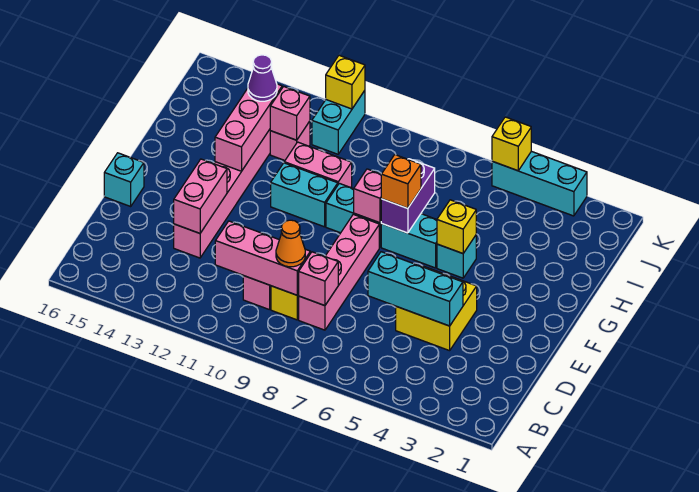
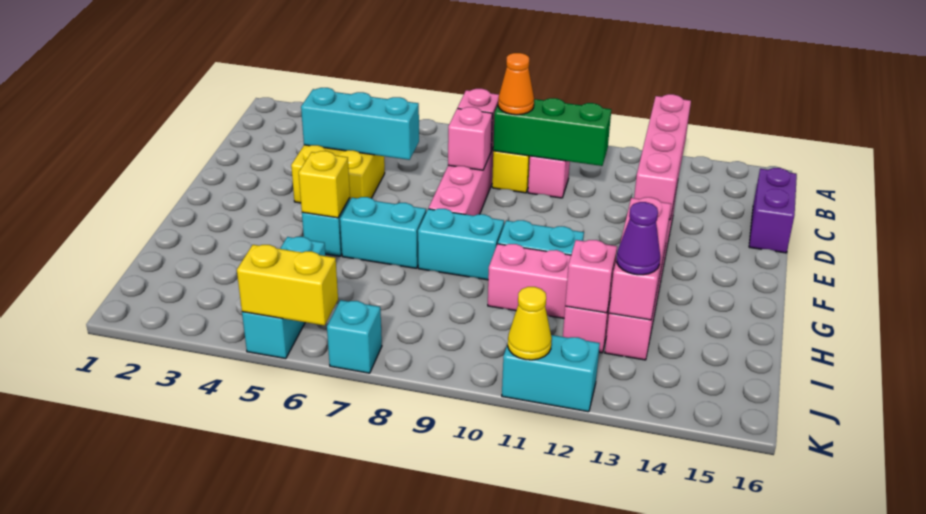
pink brick C9:C11 level 2 -> green brick C9:C11 level 2
pink brick D13:E13 level 2 -> pink brick B13:E13 level 2
cyan brick E16 level 1 -> cyan brick K7 level 1
purple brick G7:H7 level 2 -> purple brick C16:D16 level 1
orange brick G7 level 3 -> none
pink brick G8 level 2 -> pink brick D8 level 2
cyan brick J11:K11 level 1 -> cyan brick K11:K12 level 1
cyan brick K3:K5 level 1 -> cyan brick I5:K5 level 1
yellow brick K5 level 2 -> yellow brick K5:K6 level 2
yellow brick K11 level 2 -> yellow cone K11 level 2

